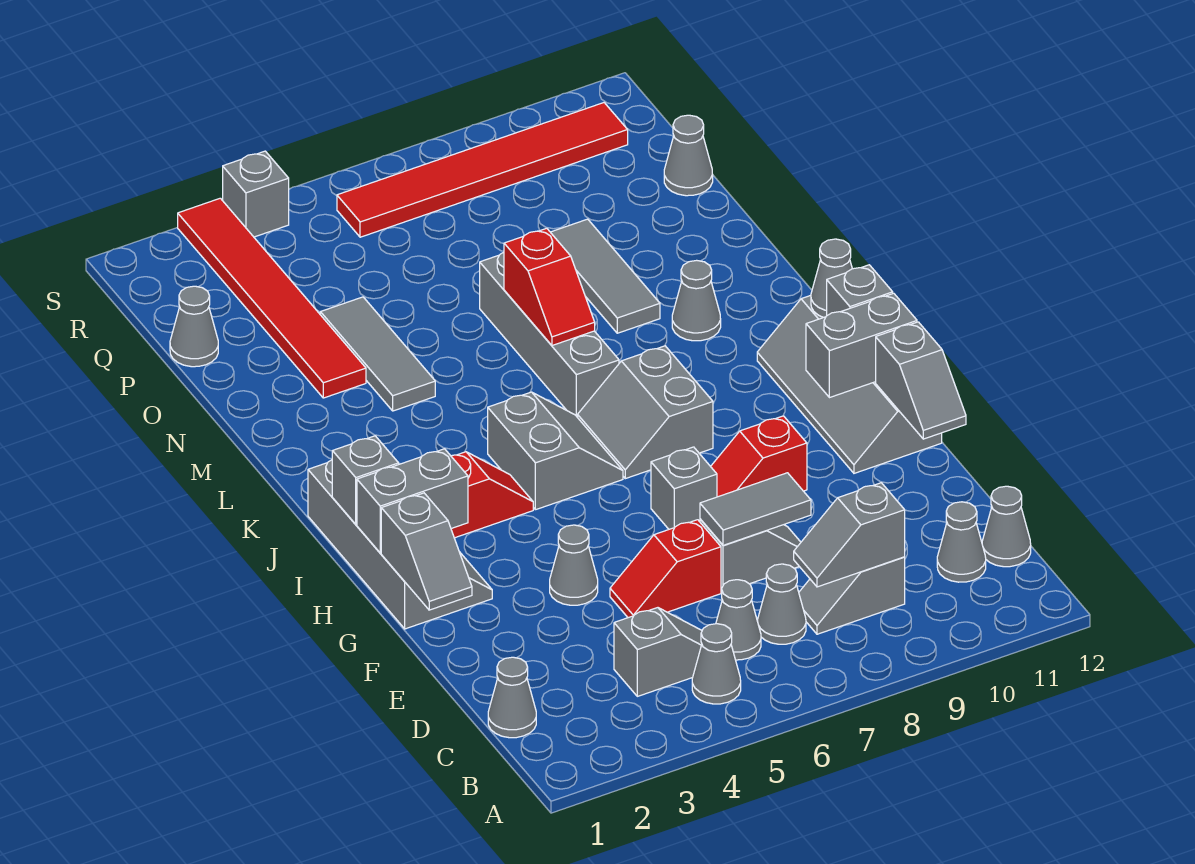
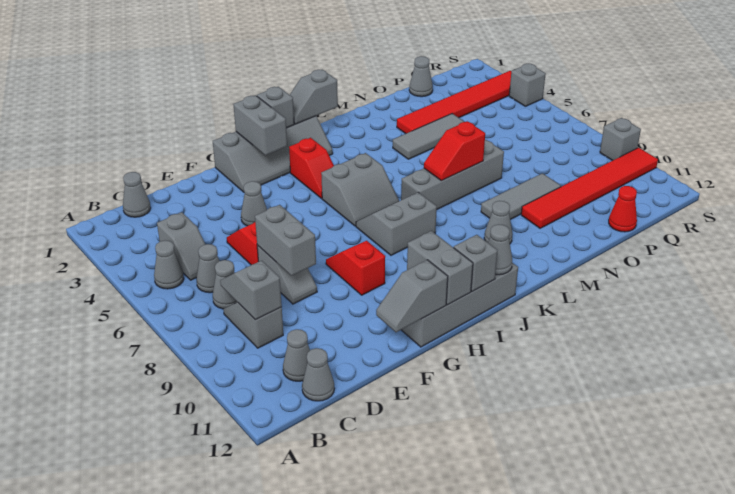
grey tile E7:E8 level 2 -> grey brick E7:E8 level 2
grey slope F1:G1 level 2 top G -> grey slope J1:K1 level 2 top K
grey brick G7 level 1 -> grey brick S9 level 1
grey cone P12 level 1 -> red cone P12 level 1
red tile R6:R11 level 1 -> red tile N10:S10 level 1

